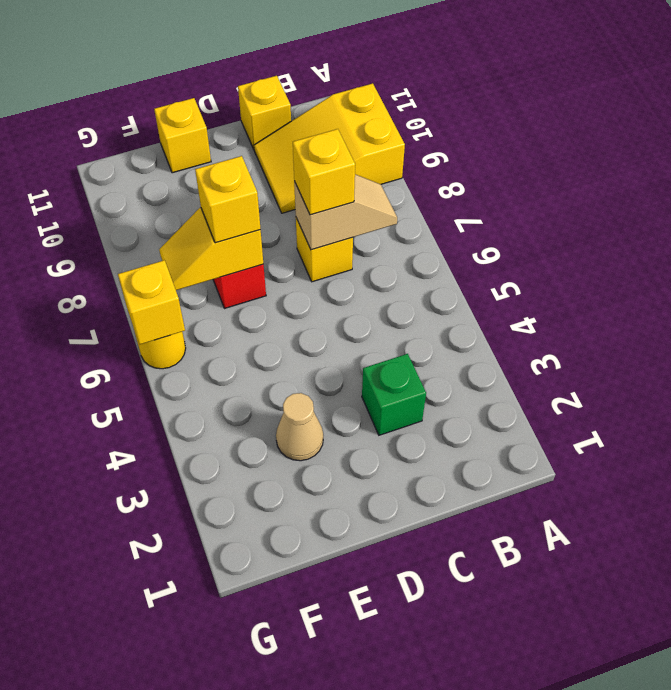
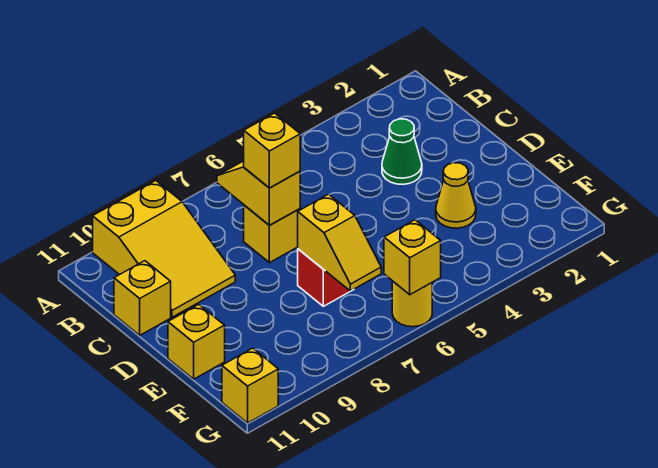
tan slope B7:C7 level 2 top C -> yellow slope B7:C7 level 2 top C
green brick C3 level 1 -> green cone C3 level 1
tan cone E3 level 1 -> yellow cone E3 level 1
yellow brick E7 level 3 -> yellow brick G11 level 1

